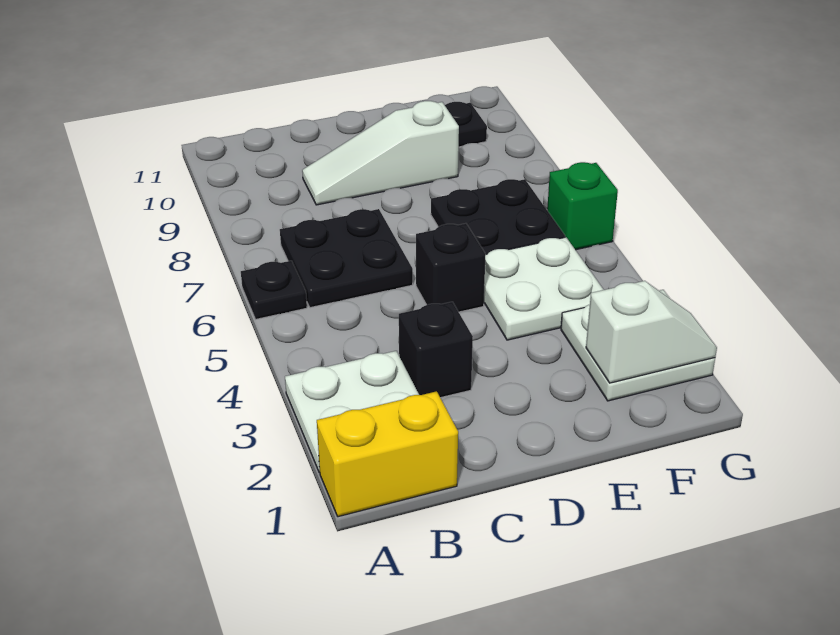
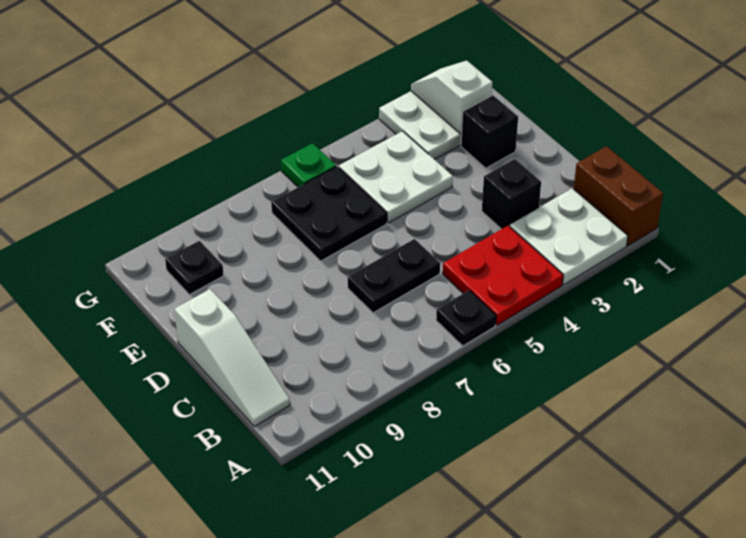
yellow brick A1:B1 level 1 -> brown brick A1:B1 level 1
none -> red plate A4:B5 level 1
black plate B6:C7 level 1 -> black plate C6:C7 level 1
white slope C9:E9 level 1 top E -> white slope B11:D11 level 1 top D
black brick D5 level 1 -> black brick E2 level 1
green brick G6 level 1 -> green plate G6 level 1

